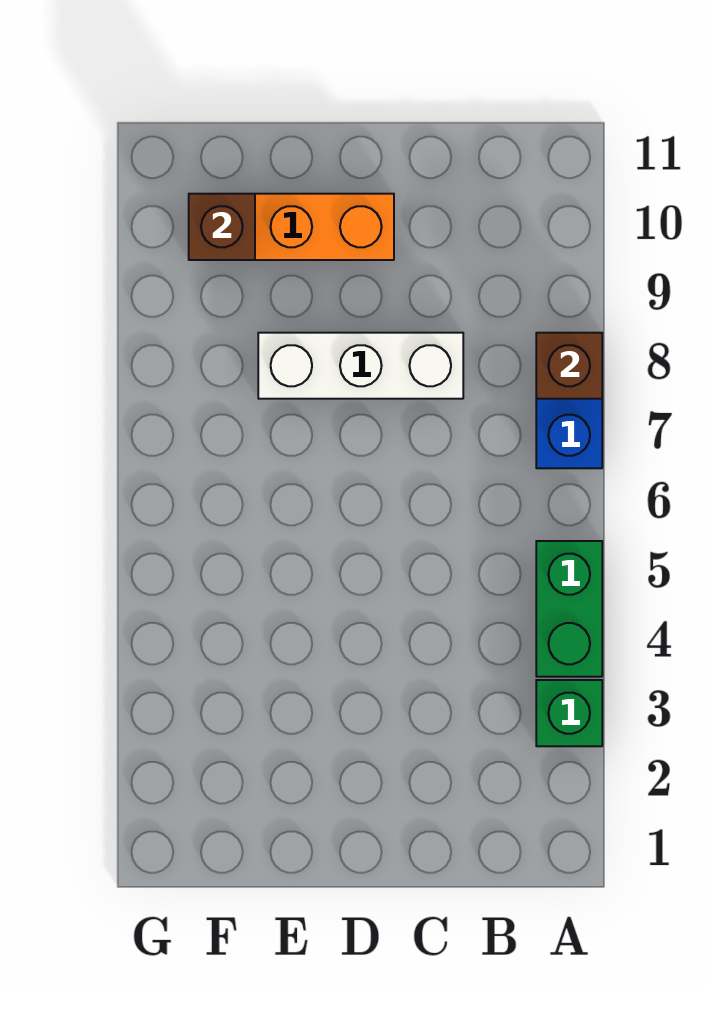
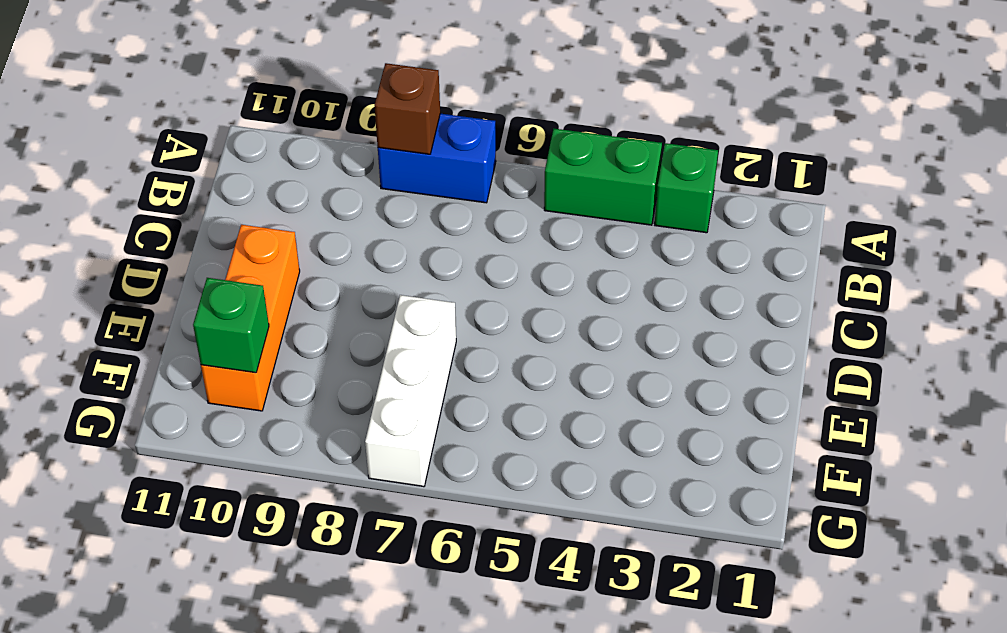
white brick C8:E8 level 1 -> white brick E7:G7 level 1
brown brick F10 level 2 -> green brick F10 level 2

